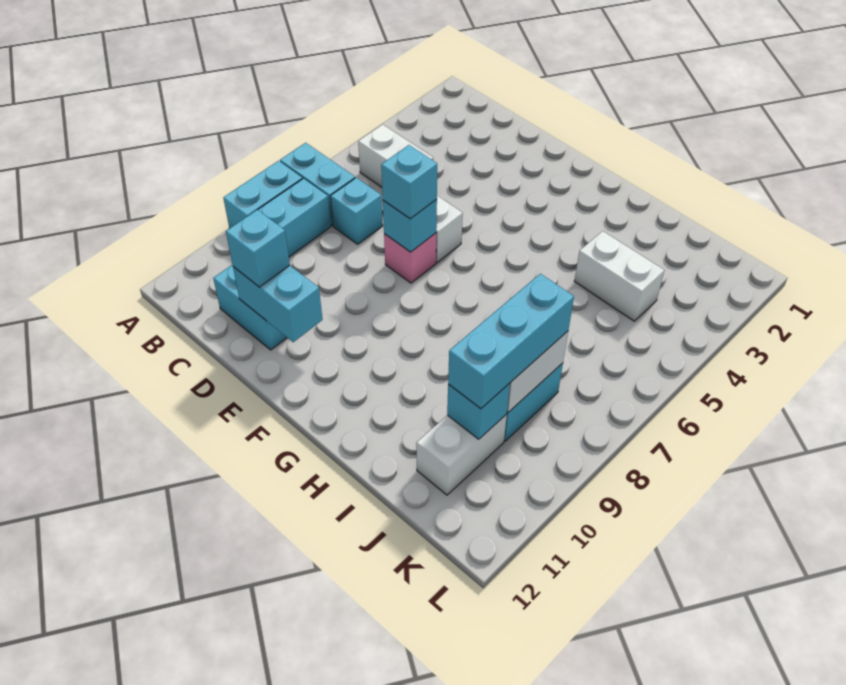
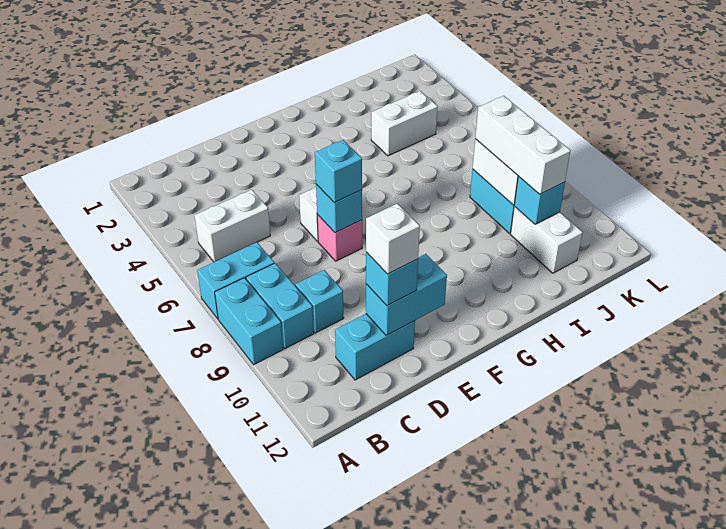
cyan brick C7 level 1 -> cyan brick C9 level 1
none -> white brick D11 level 4
cyan brick J8:J10 level 3 -> white brick J8:J10 level 3

